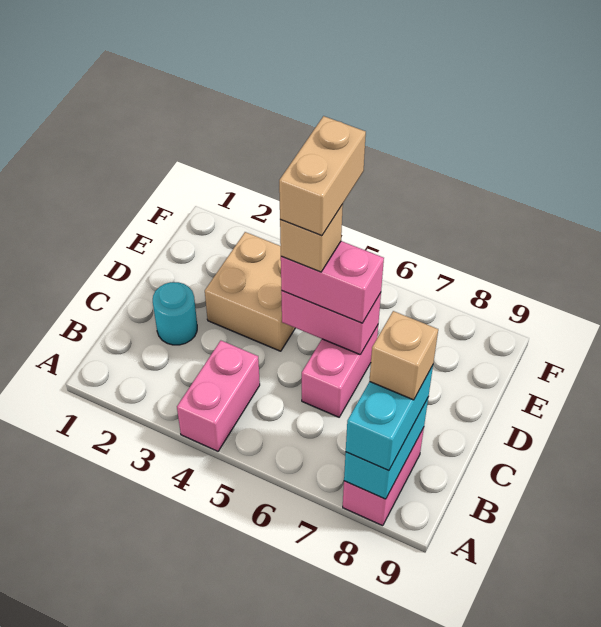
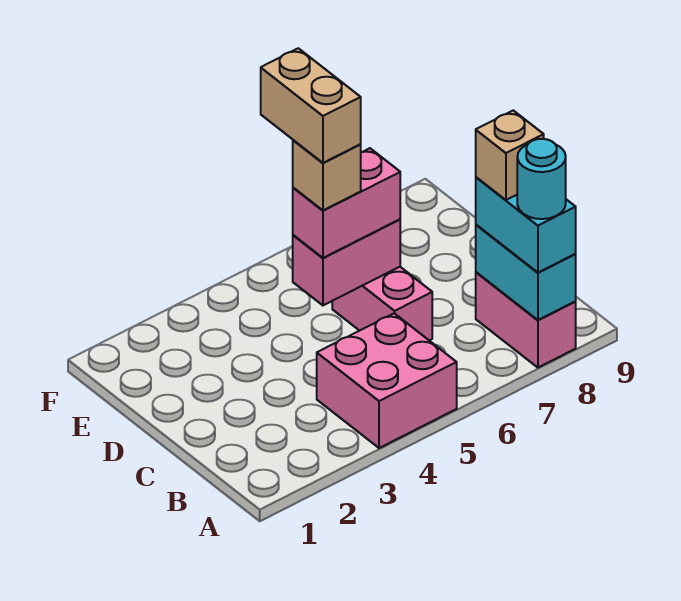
pink brick A4:B4 level 1 -> pink brick A4:B5 level 1
cyan round brick C2 level 1 -> cyan round brick A8 level 4
tan brick D3:E4 level 1 -> none

